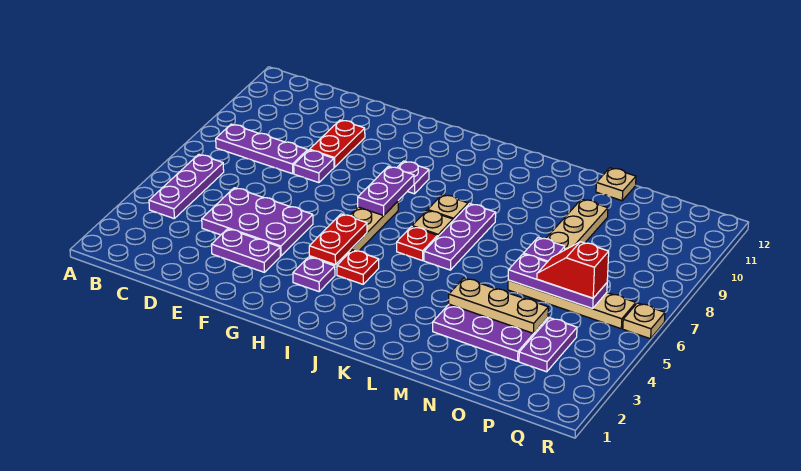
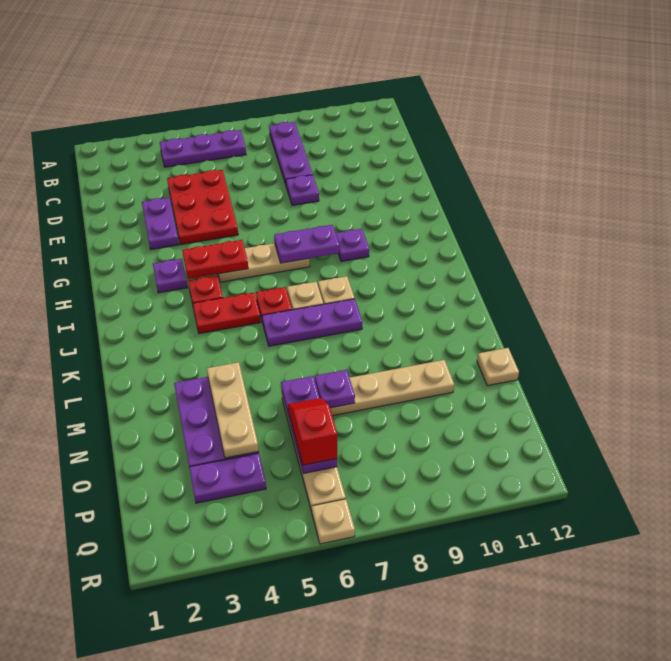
purple plate D4:F5 level 1 -> red plate D4:F5 level 1
red plate E9:E10 level 1 -> red plate J4:J5 level 1

